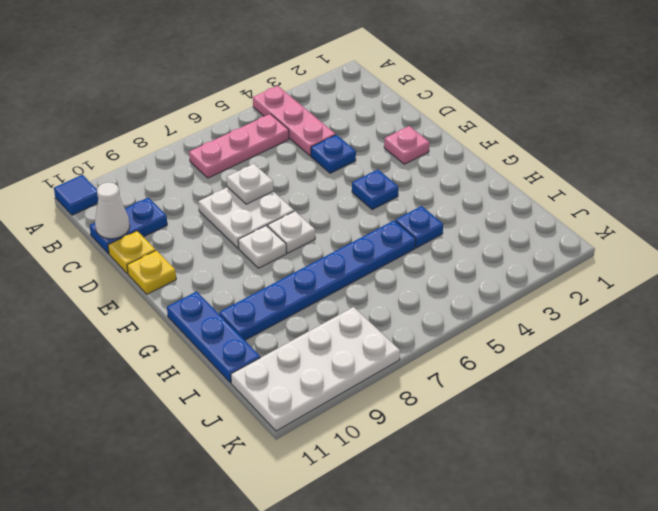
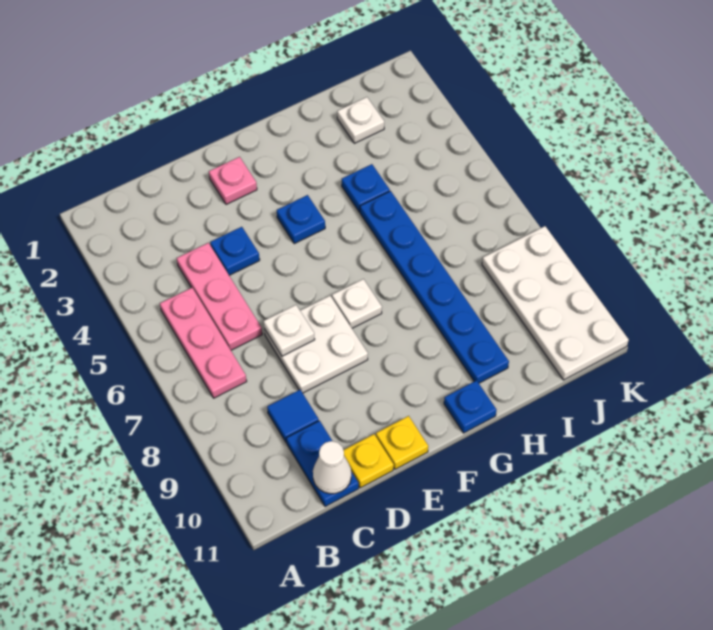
pink plate A4:C4 level 1 -> pink plate C4:C6 level 1
blue tile A11 level 1 -> blue tile C9 level 1
white plate F8 level 1 -> white plate I2 level 1
blue plate G11:I11 level 1 -> blue plate G11 level 1

